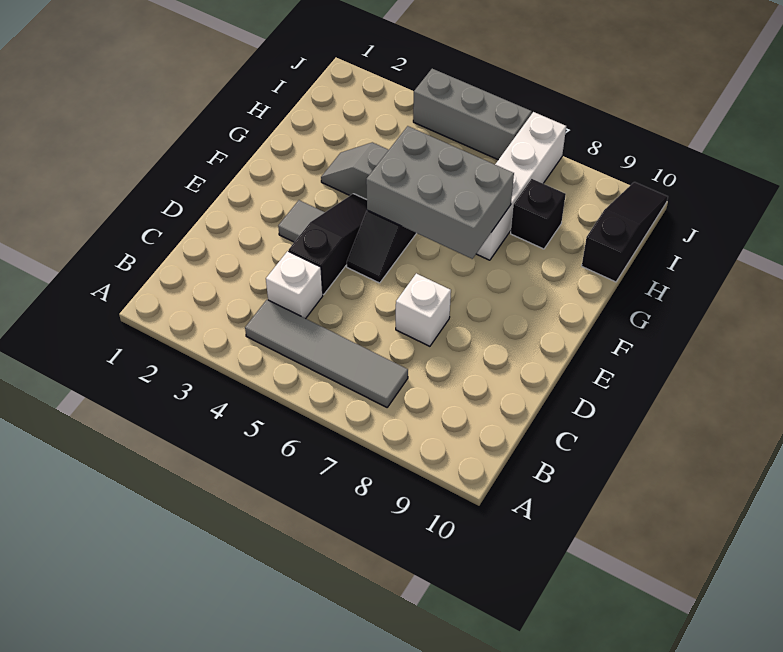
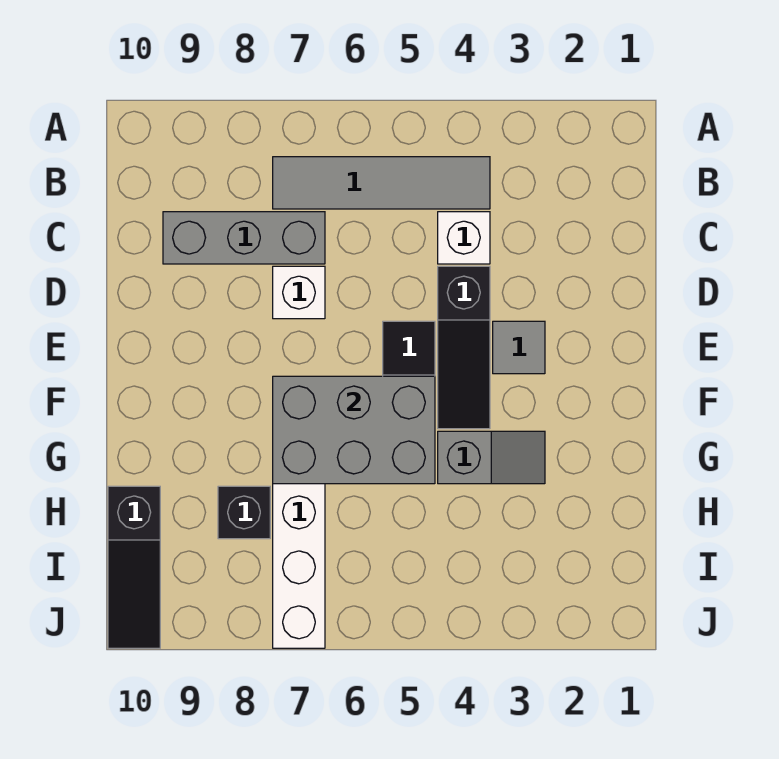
grey brick J4:J6 level 1 -> grey brick C7:C9 level 1

